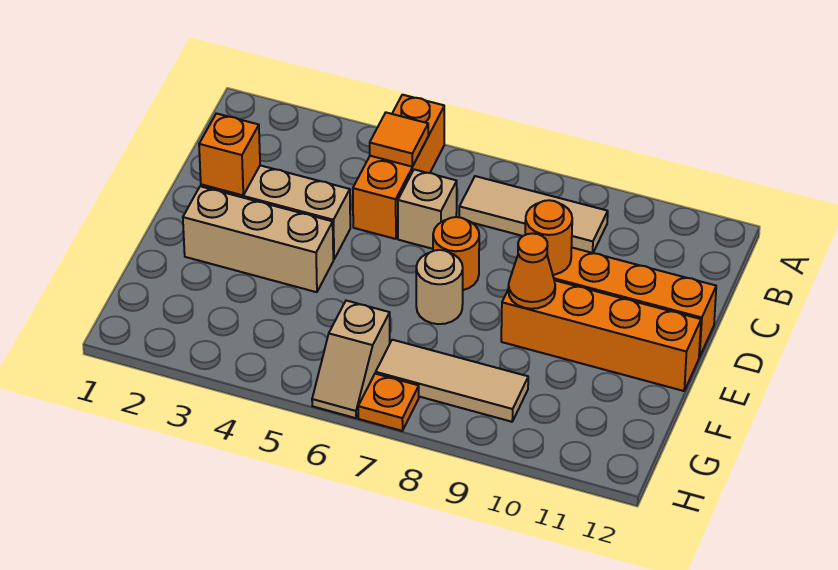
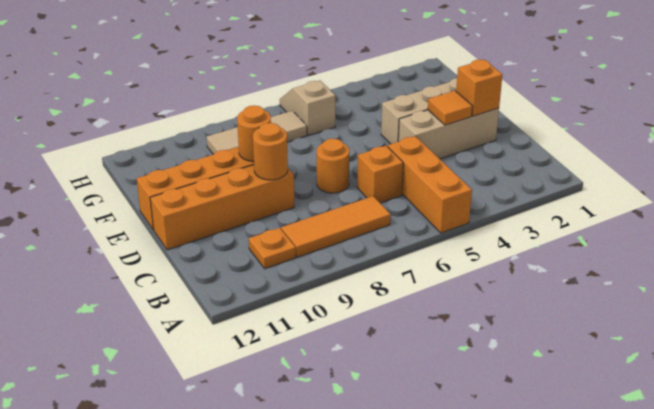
orange tile B5 level 2 -> orange tile D3 level 2
tan tile B7:B9 level 1 -> orange tile B7:B9 level 1
tan brick C6 level 1 -> orange brick C6 level 1
tan round brick E7 level 1 -> none
orange cone E9 level 2 -> orange round brick E9 level 2
orange plate H7 level 1 -> orange plate B10 level 1

